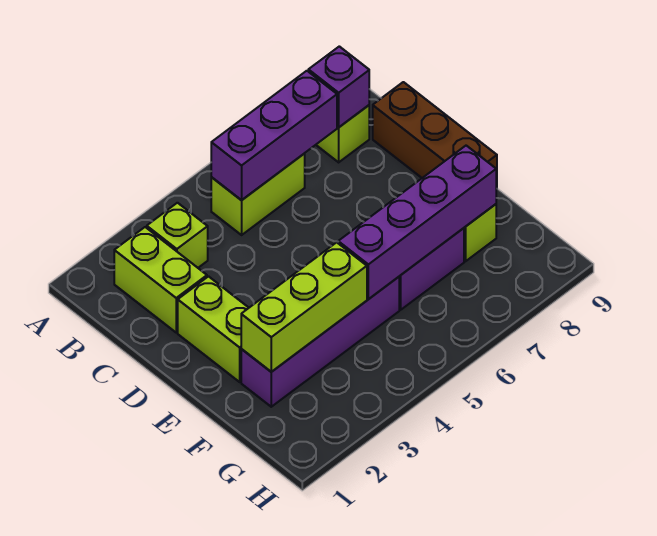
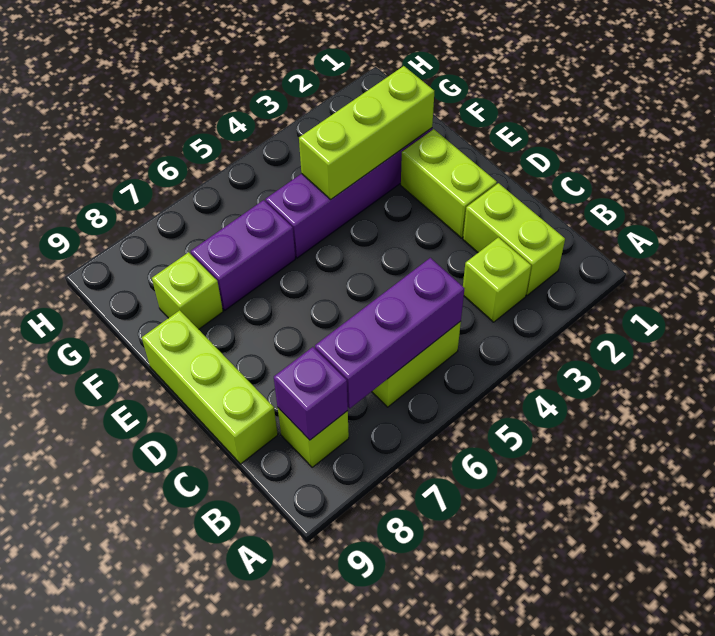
brown brick C9:E9 level 1 -> lime brick C9:E9 level 1
purple brick F5:F8 level 2 -> none

